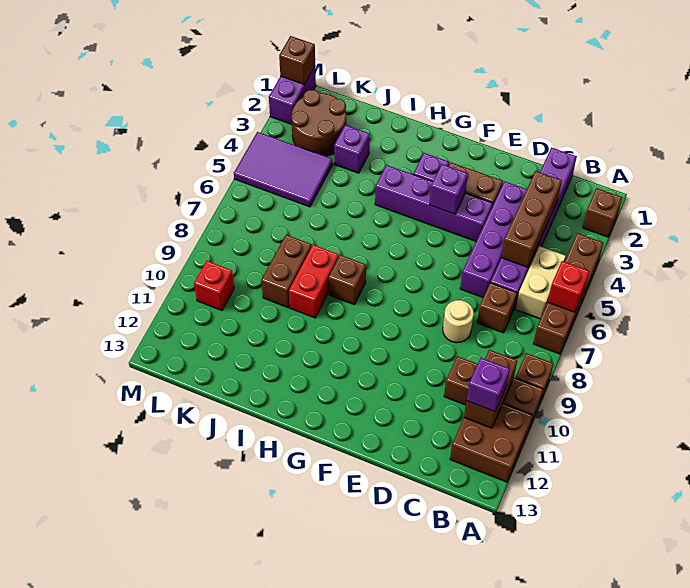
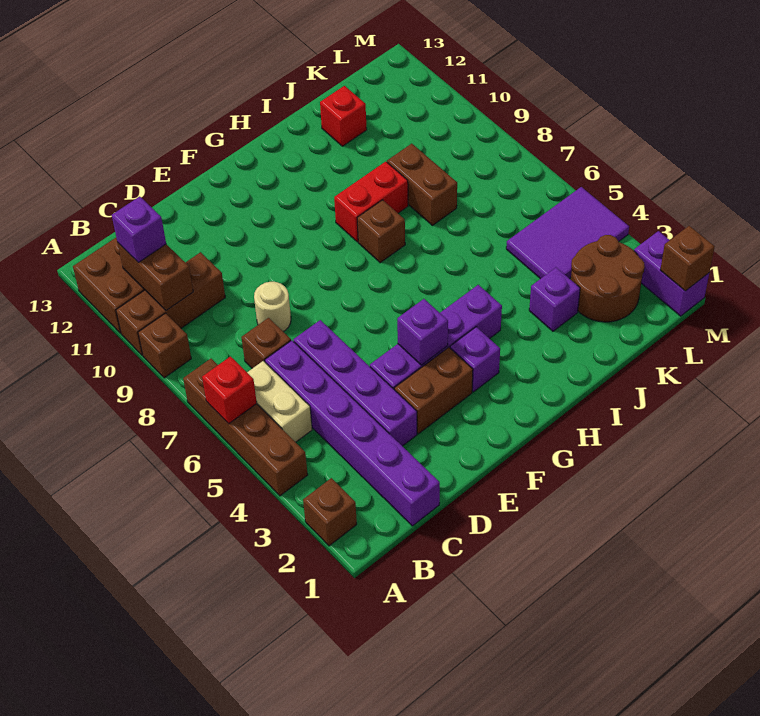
brown brick C3:C5 level 2 -> none
red brick I8:I9 level 1 -> red brick H9:I9 level 1
red brick L10 level 1 -> red brick J12 level 1

